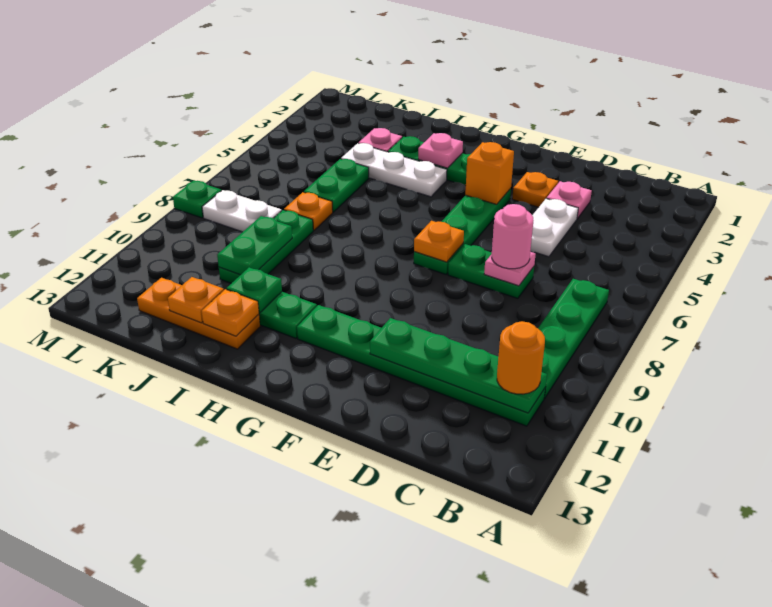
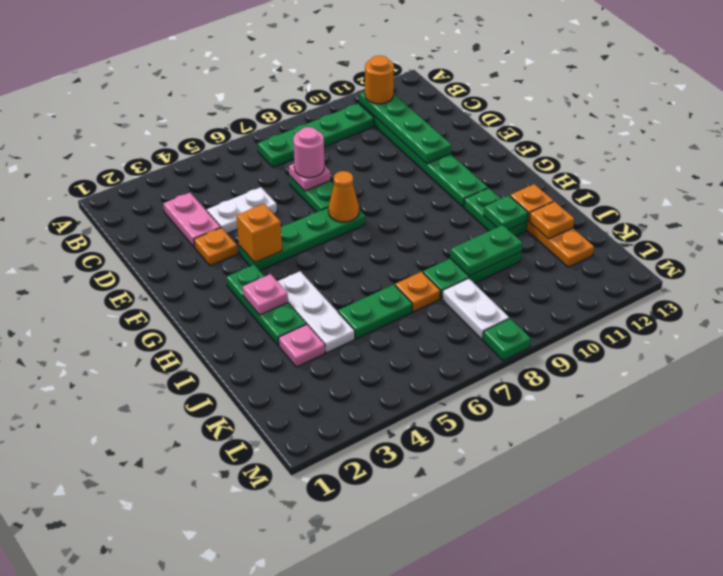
pink plate D3 level 1 -> pink plate C3:D3 level 1
orange plate F7 level 2 -> orange cone F7 level 2

